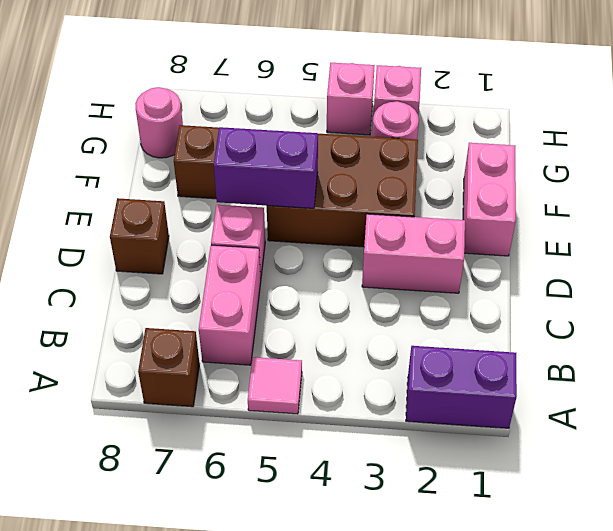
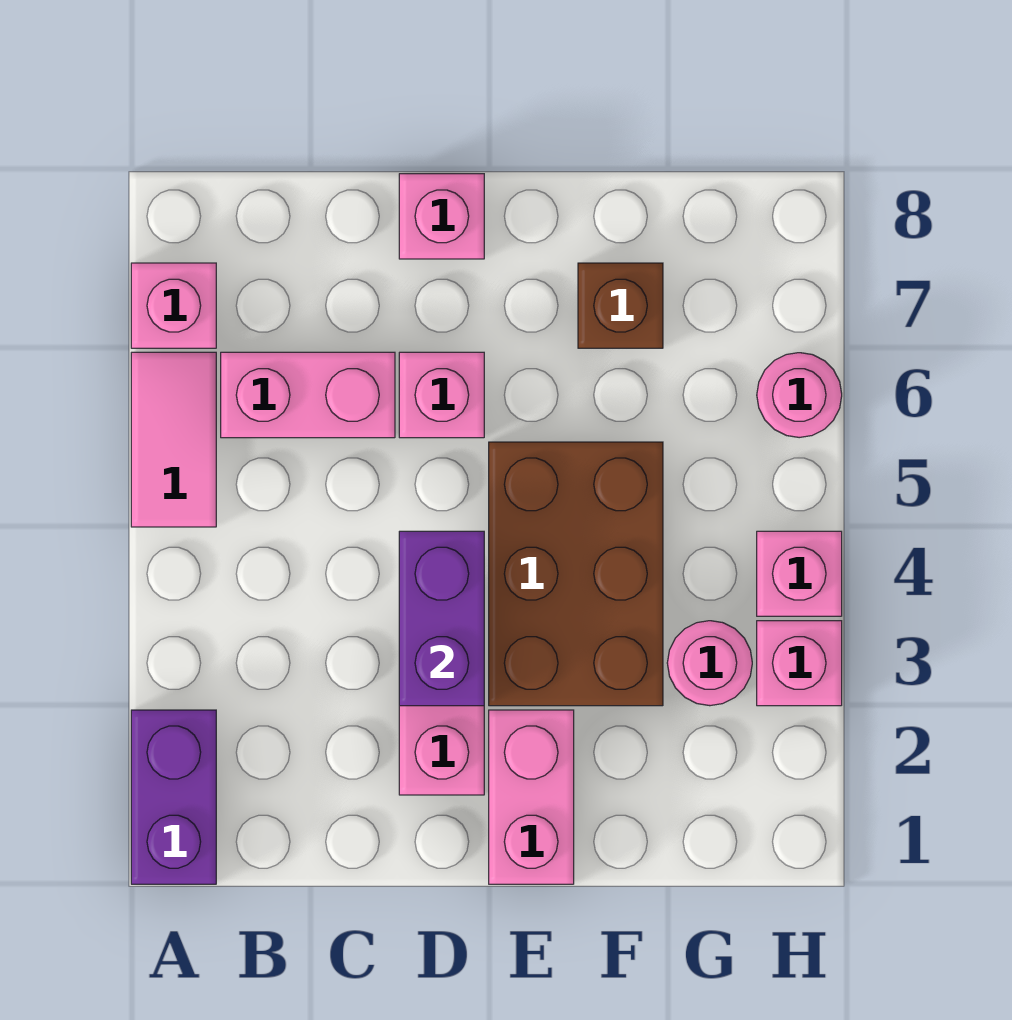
pink tile A5 level 1 -> pink tile A5:A6 level 1
brown brick A7 level 1 -> pink brick A7 level 1
brown brick D8 level 1 -> pink brick D8 level 1
pink brick E1:F1 level 1 -> pink brick E1:E2 level 1
purple brick E5:E6 level 2 -> purple brick D3:D4 level 2
pink round brick G8 level 1 -> pink round brick H6 level 1

